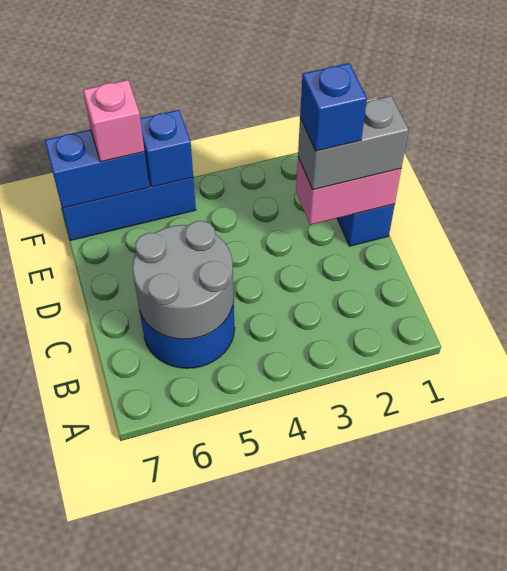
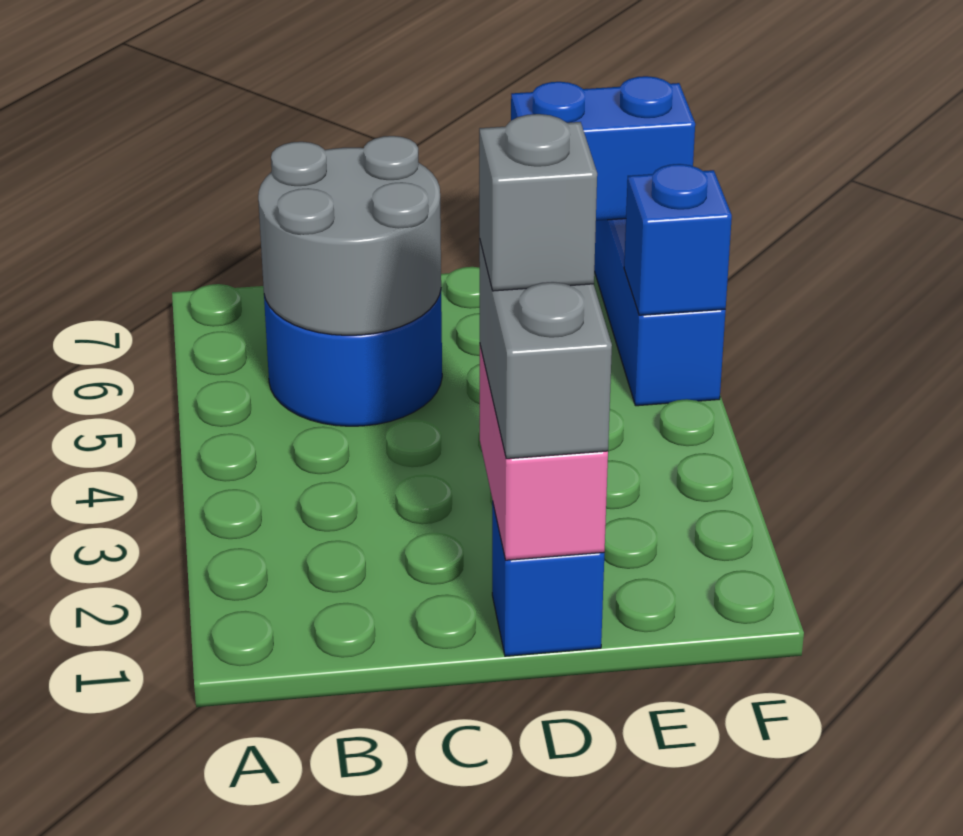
blue brick D2 level 4 -> grey brick D2 level 4
blue brick F6:F7 level 2 -> blue brick E7:F7 level 2
pink brick F6 level 3 -> none

